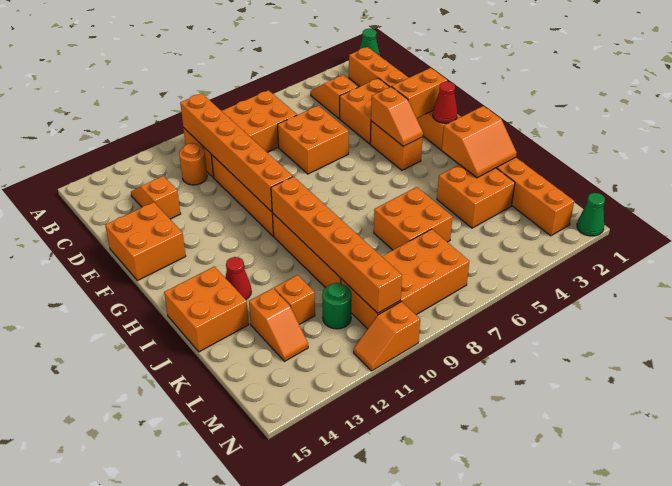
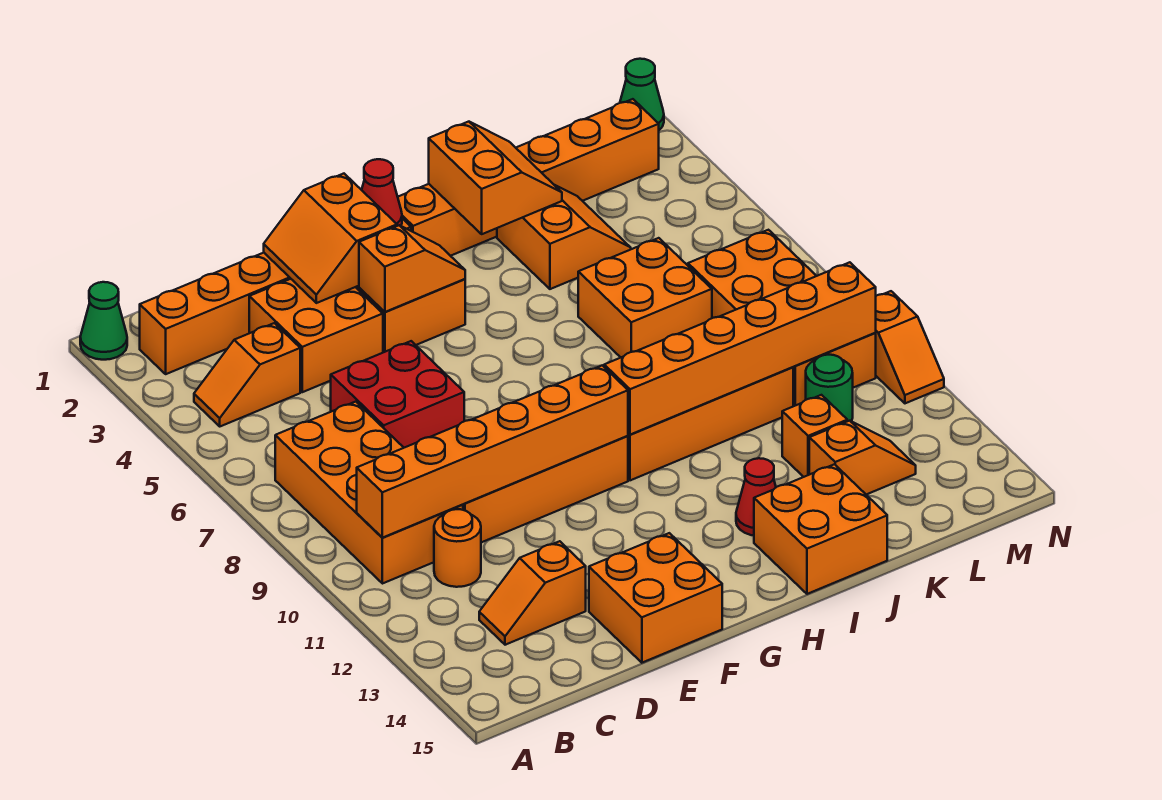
orange brick D6:E7 level 1 -> red brick D6:E7 level 1
orange brick J3:K4 level 1 -> orange slope J3:K4 level 1 top J

